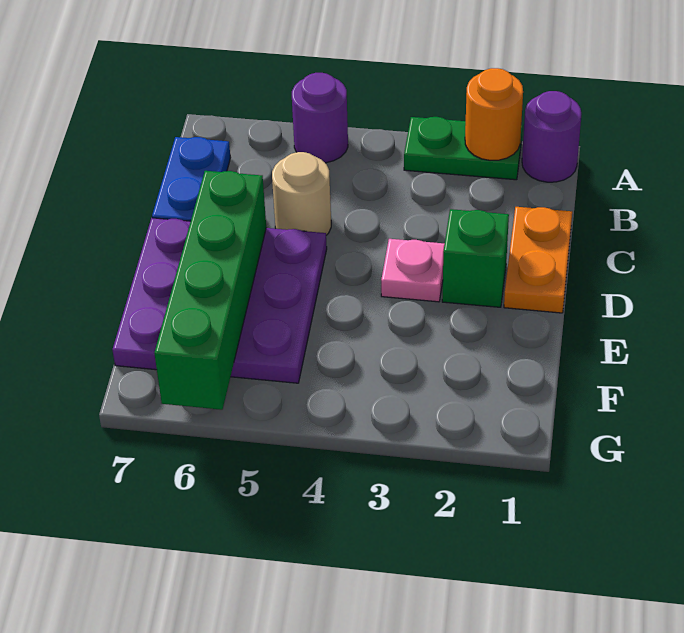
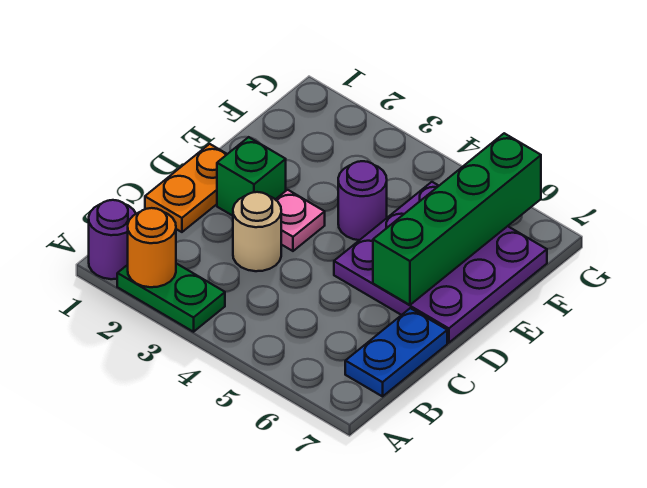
purple round brick A5 level 1 -> purple round brick E4 level 1
tan round brick C5 level 1 -> tan round brick C3 level 1

